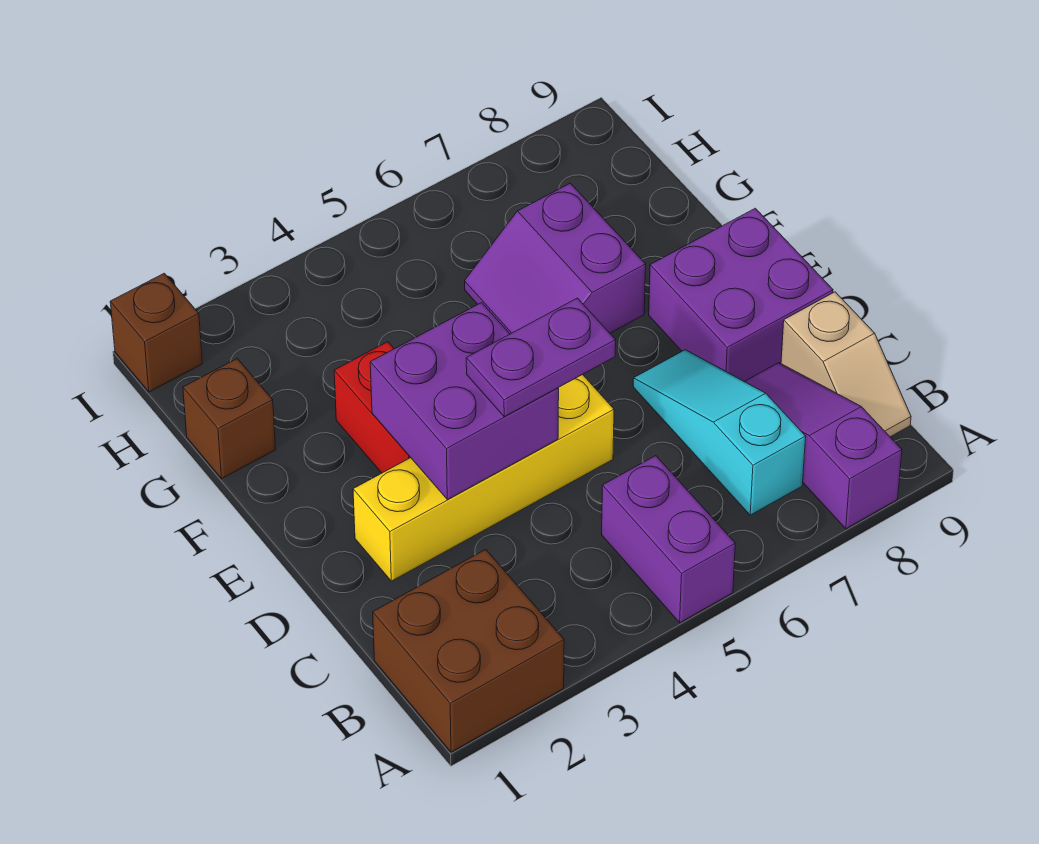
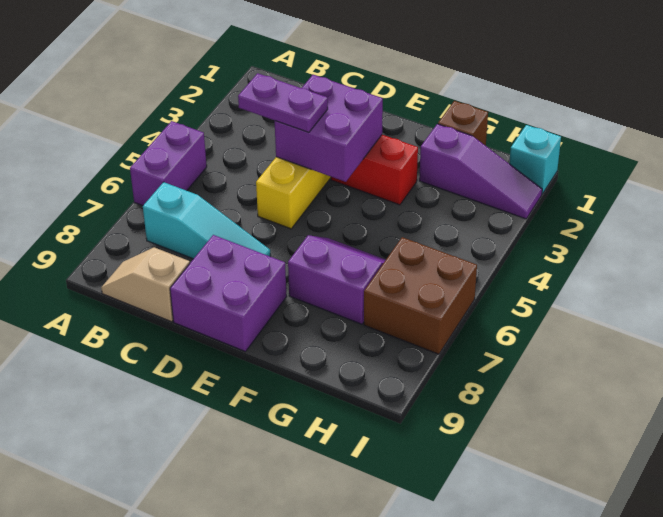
brown brick A1:B2 level 1 -> brown brick H6:I7 level 1
purple brick A5:B5 level 1 -> purple brick A5:A6 level 1
purple slope A8:C8 level 1 top A -> purple slope G2:I2 level 1 top G
purple plate D4:D5 level 3 -> purple plate C4:D4 level 3
brown brick I1 level 1 -> cyan brick I1 level 1

